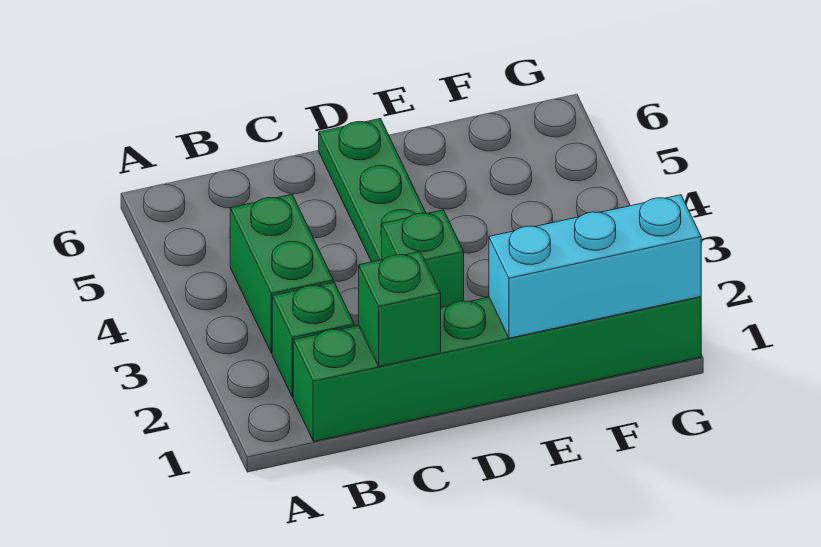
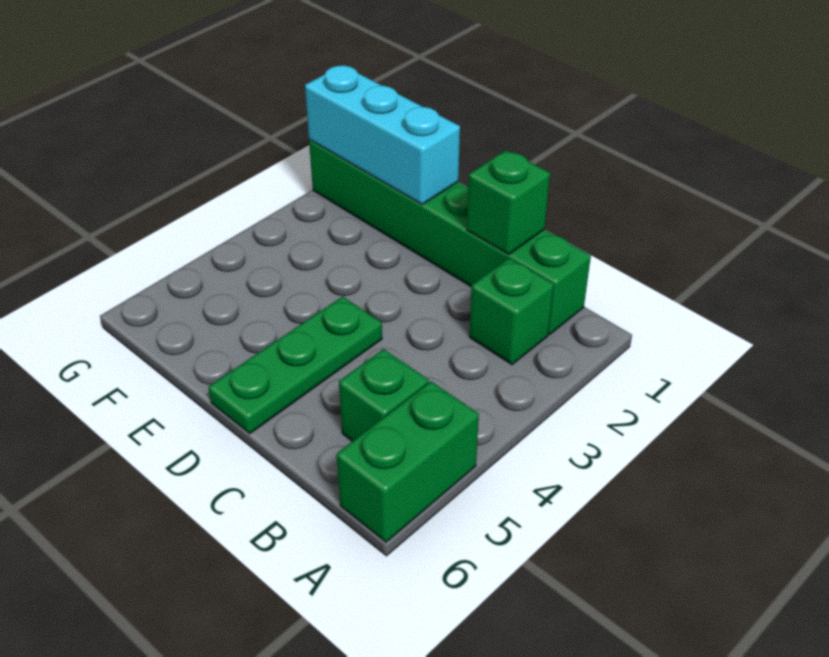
green brick B3:B4 level 1 -> green brick A5:A6 level 1
green brick D3 level 1 -> green brick B5 level 1

